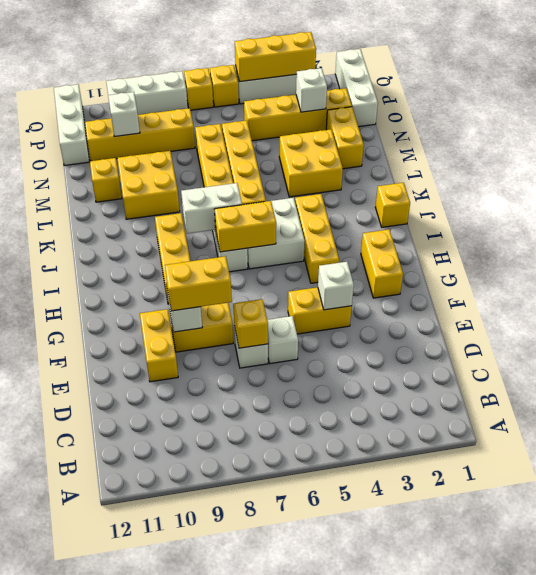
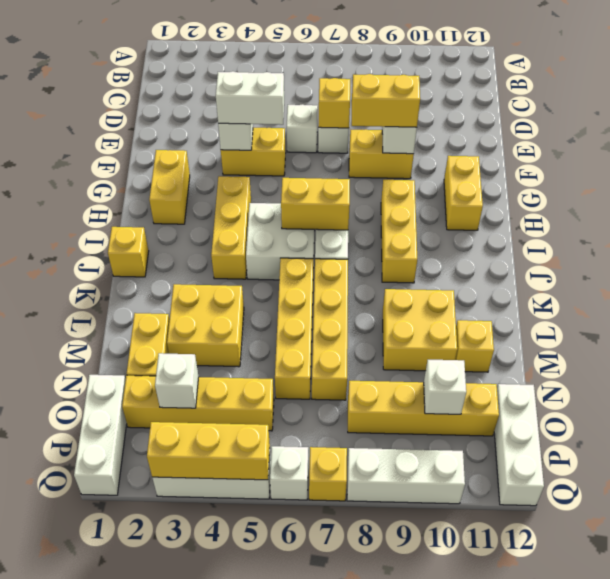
yellow brick E10:F10 level 1 -> yellow brick G11:H11 level 1
white brick J7:J8 level 2 -> white brick F4:F5 level 3
yellow brick Q6 level 1 -> white brick Q6 level 1

